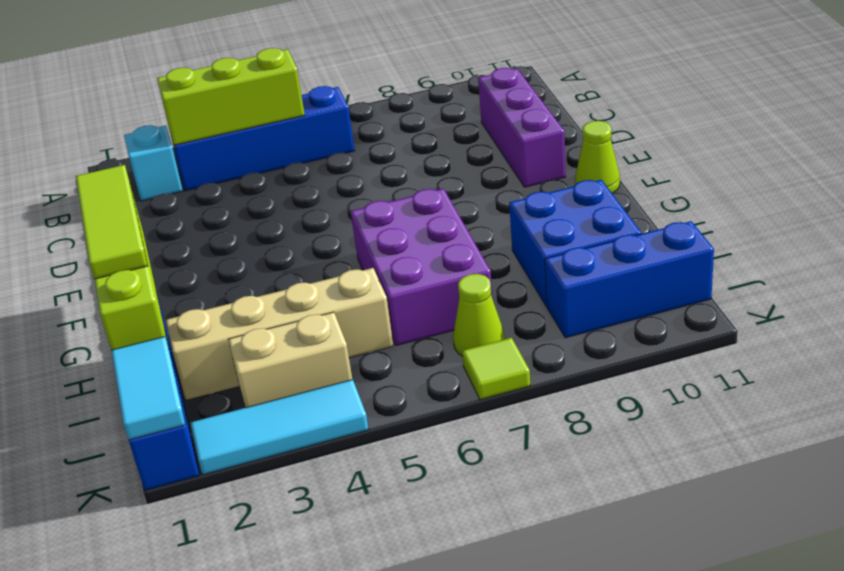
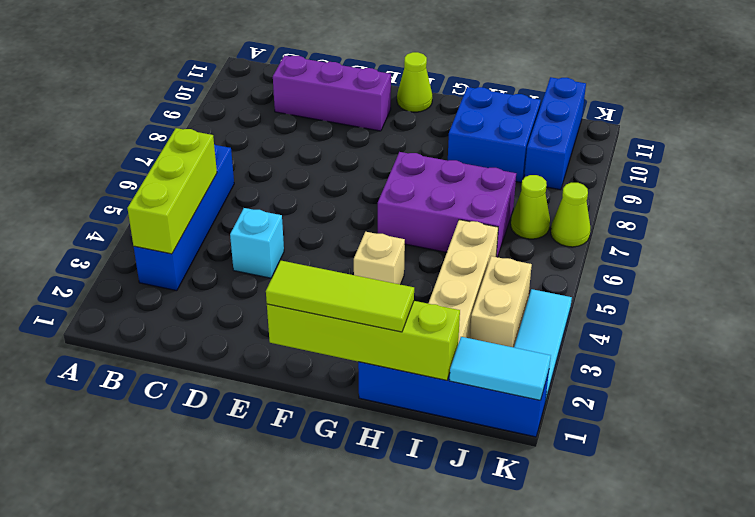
cyan brick B2 level 1 -> cyan brick D4 level 1
none -> tan brick G4 level 1
lime tile K7 level 1 -> lime cone K7 level 1

